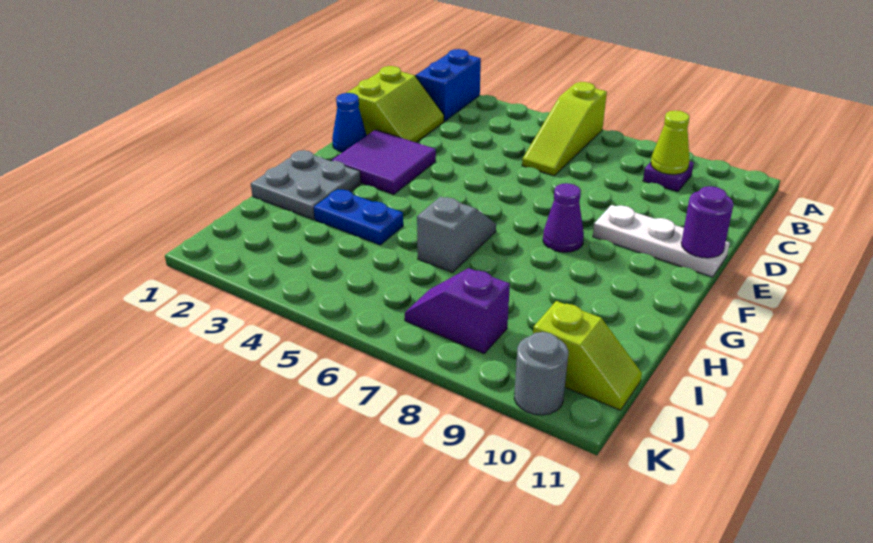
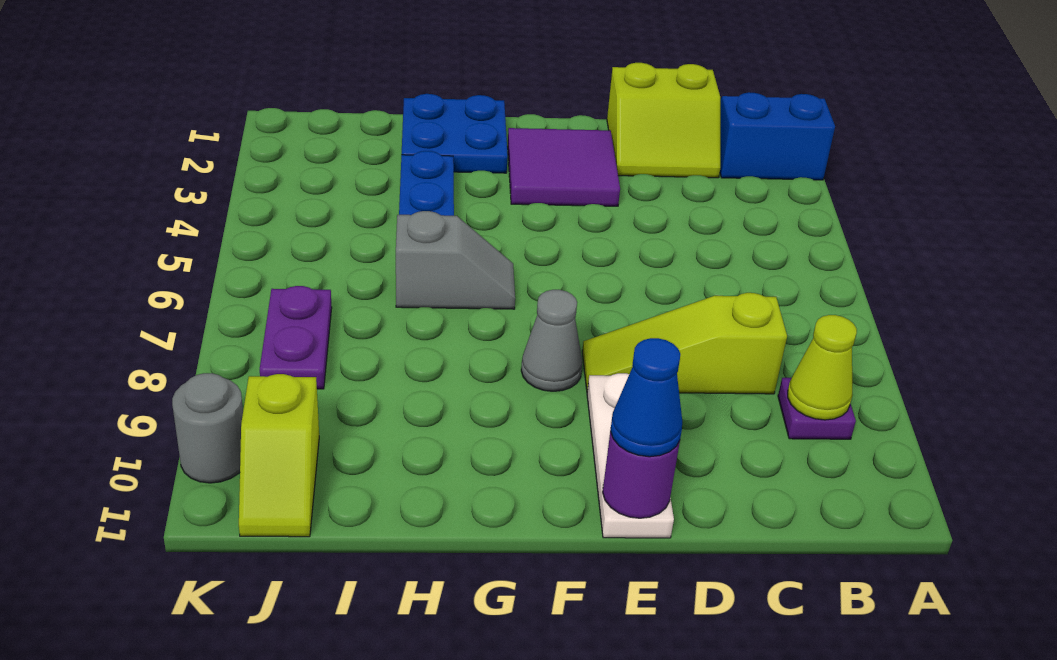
lime slope A6:C6 level 1 top A -> lime slope C8:E8 level 1 top C
blue cone E1 level 1 -> blue cone E11 level 3
purple cone F8 level 1 -> grey cone F8 level 1
grey plate G1:H2 level 1 -> blue plate G1:H2 level 1
purple slope J7:J8 level 1 top 8 -> purple plate J7:J8 level 1

